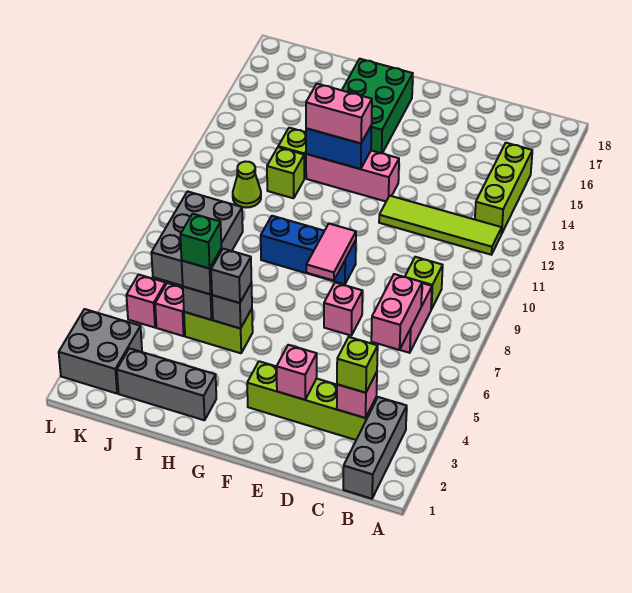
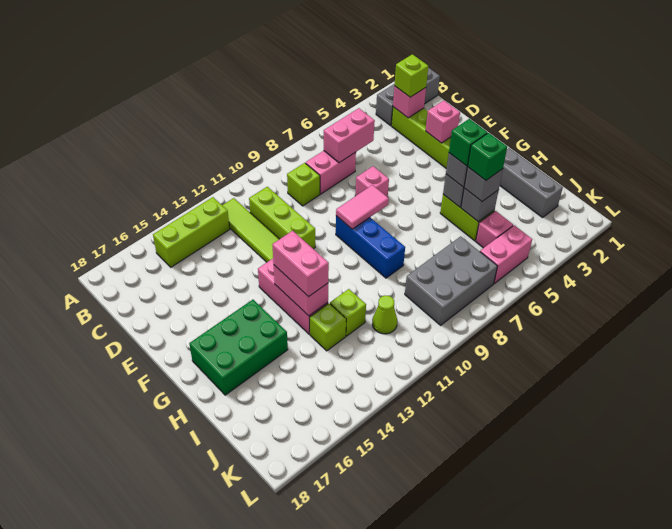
none -> lime brick C11:E11 level 1
blue brick G13:H13 level 2 -> pink brick G13:H13 level 2
none -> green brick H5 level 4
grey brick K2:L3 level 1 -> none
pink brick K5 level 1 -> pink brick K5:K6 level 1

